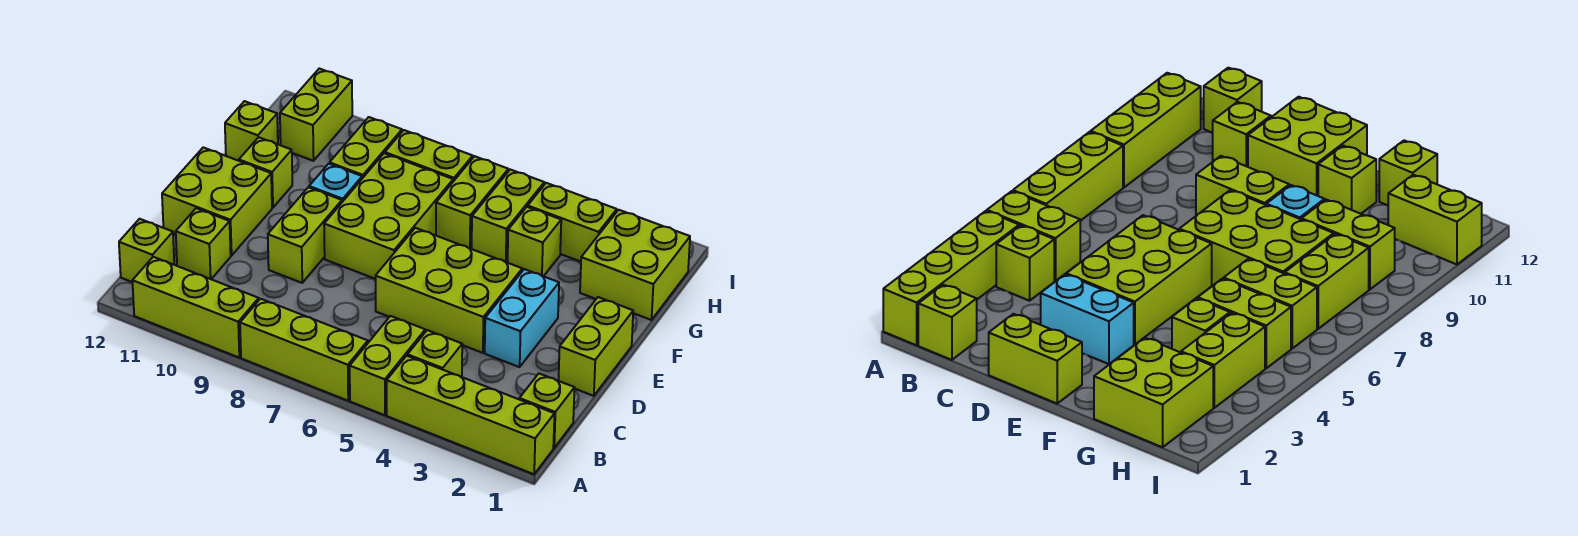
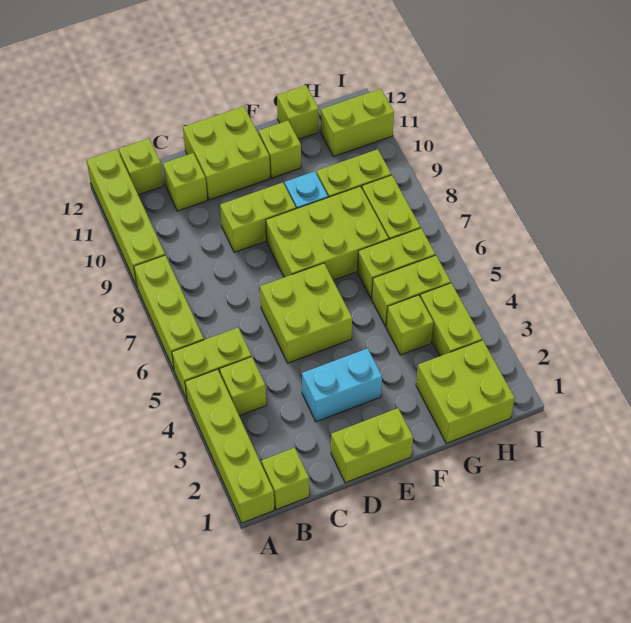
lime brick A9:A11 level 1 -> lime brick A9:A12 level 1
lime brick D4:E6 level 1 -> lime brick D5:E6 level 1

